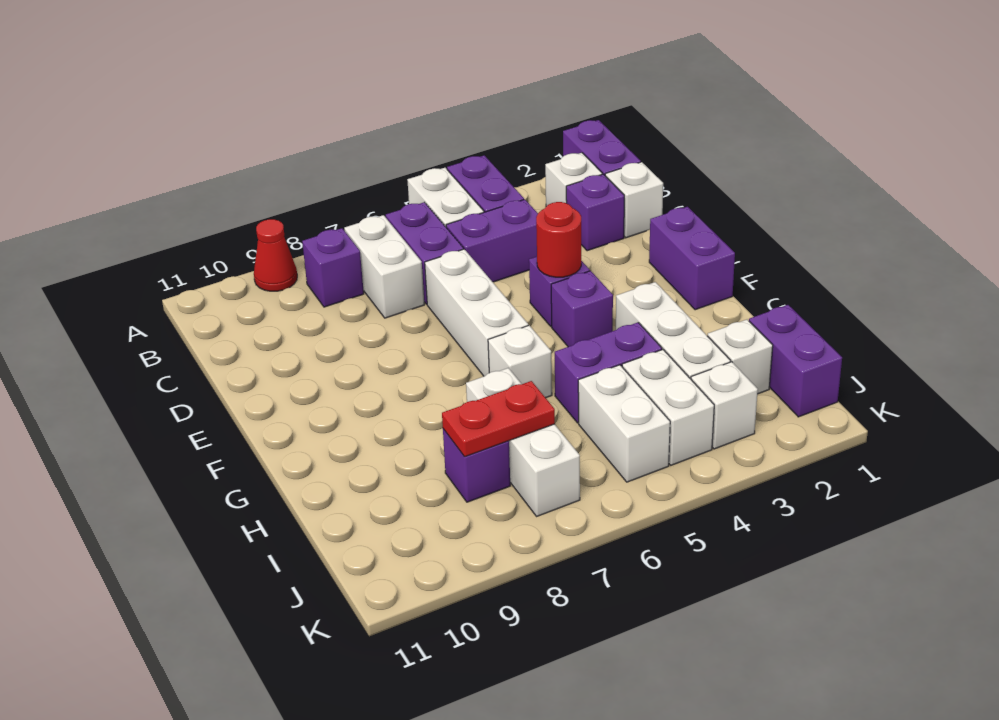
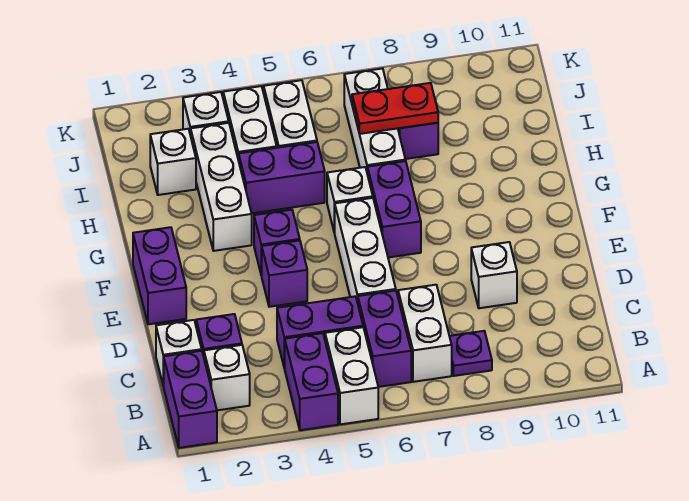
red cone A9 level 1 -> none
purple brick B8 level 1 -> purple plate B8 level 1
none -> white brick D9 level 1
red round brick E4 level 2 -> none
purple brick I1:J1 level 1 -> purple brick F7:G7 level 1

